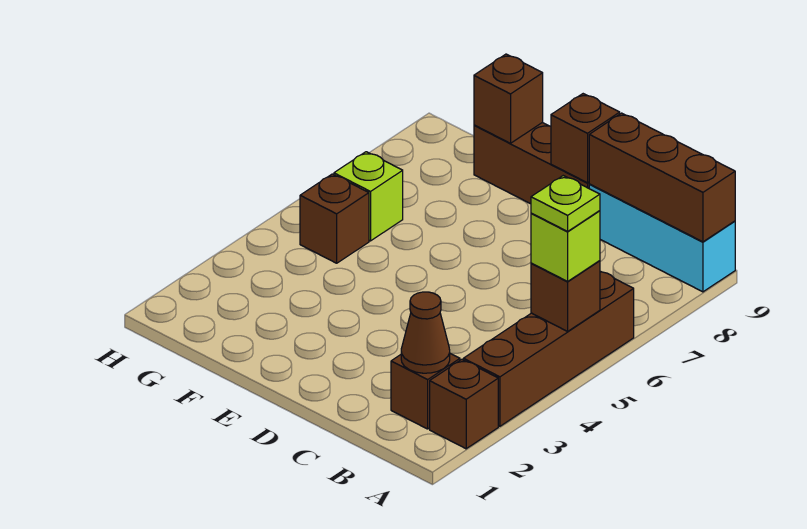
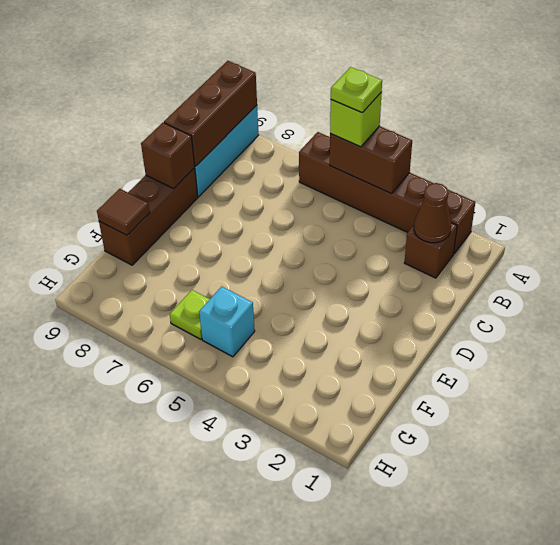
brown brick A5 level 2 -> brown brick A4:A5 level 2
brown brick F9 level 2 -> brown tile F9 level 2
brown brick G5 level 1 -> cyan brick G5 level 1
lime brick G6 level 1 -> lime plate G6 level 1

